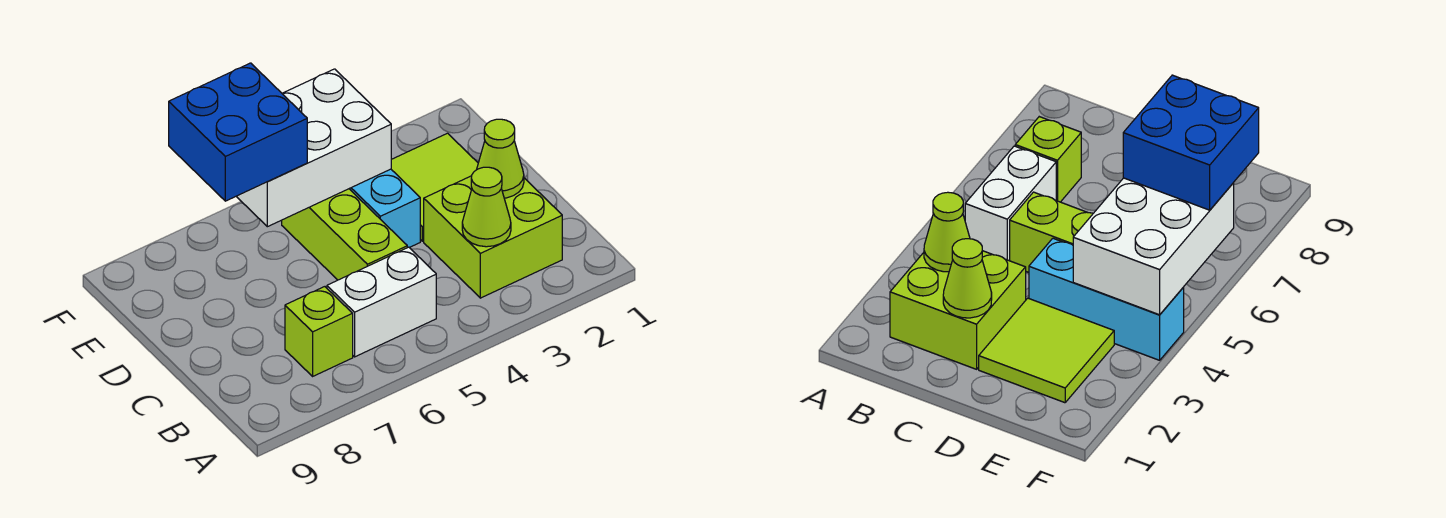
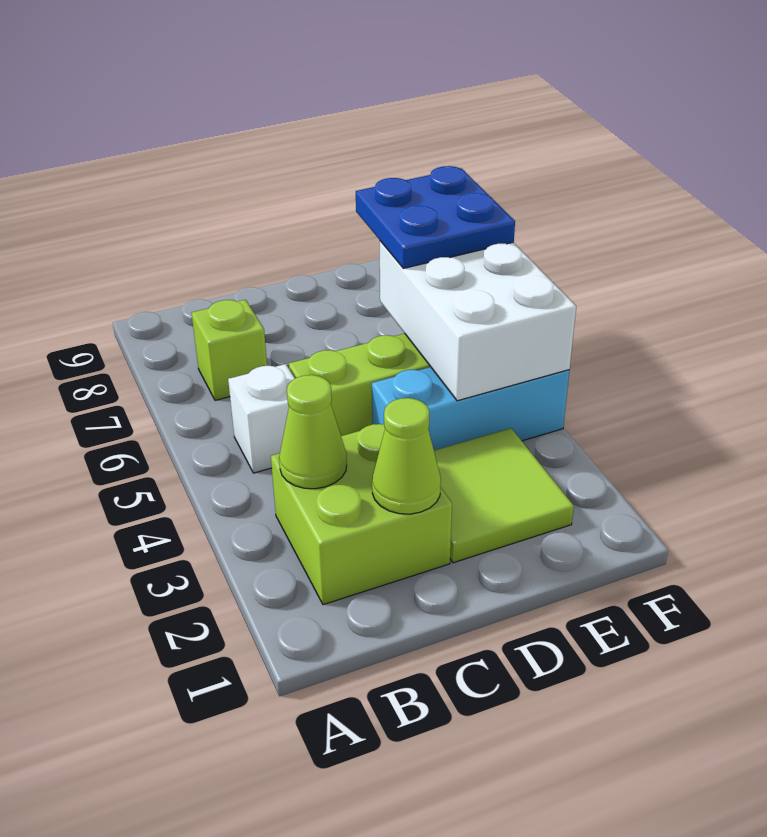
white brick B5:B6 level 1 -> white brick B5 level 1
blue brick E6:F7 level 3 -> blue plate E6:F7 level 3

